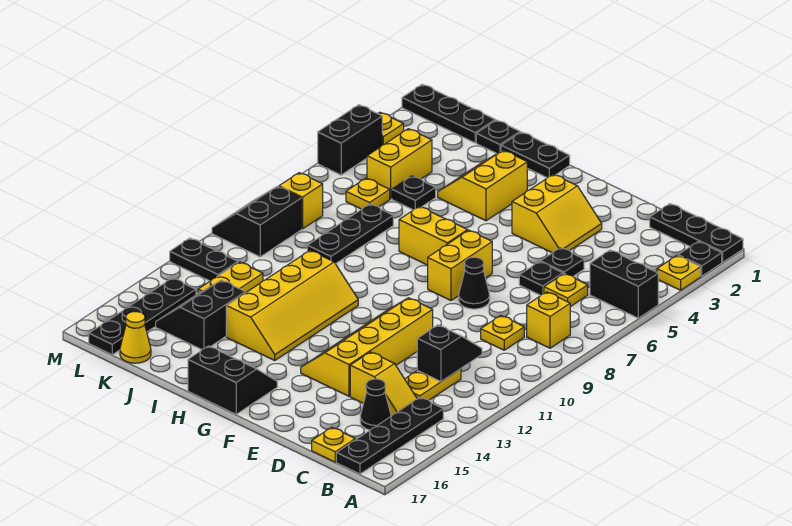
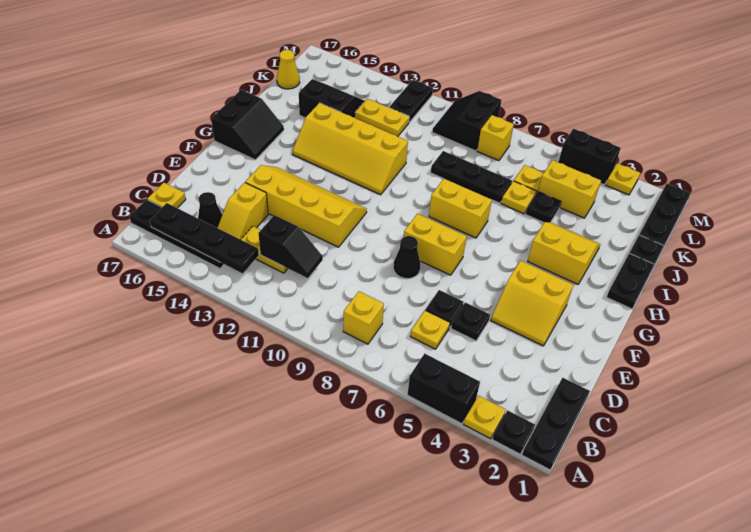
black brick A5:B5 level 1 -> black brick A4:A5 level 1
yellow plate C9 level 1 -> yellow plate J6 level 1
yellow brick G7:H7 level 1 -> yellow brick H7:H8 level 1
black slope L9:M10 level 1 top L -> black slope L9:M10 level 1 top 9
black plate L14:L17 level 1 -> black plate B13:B16 level 2

